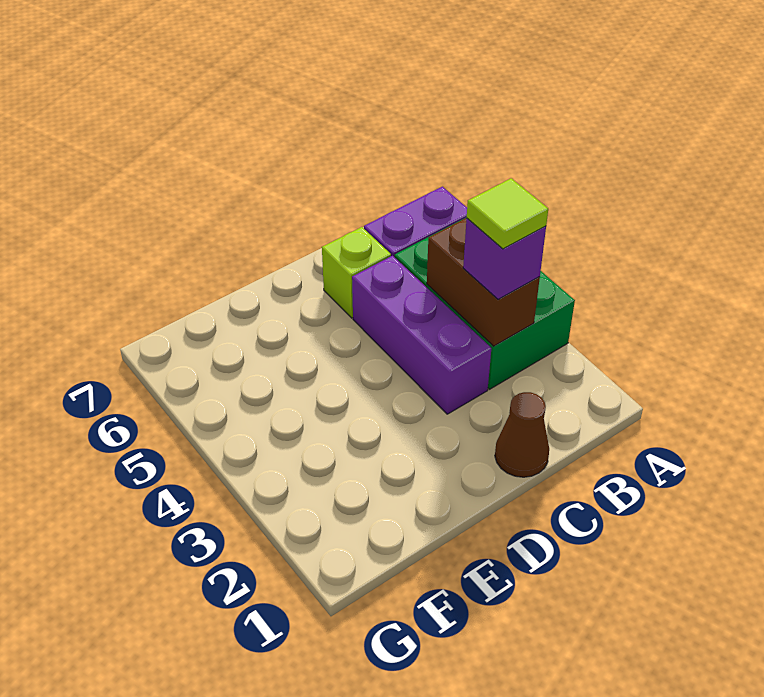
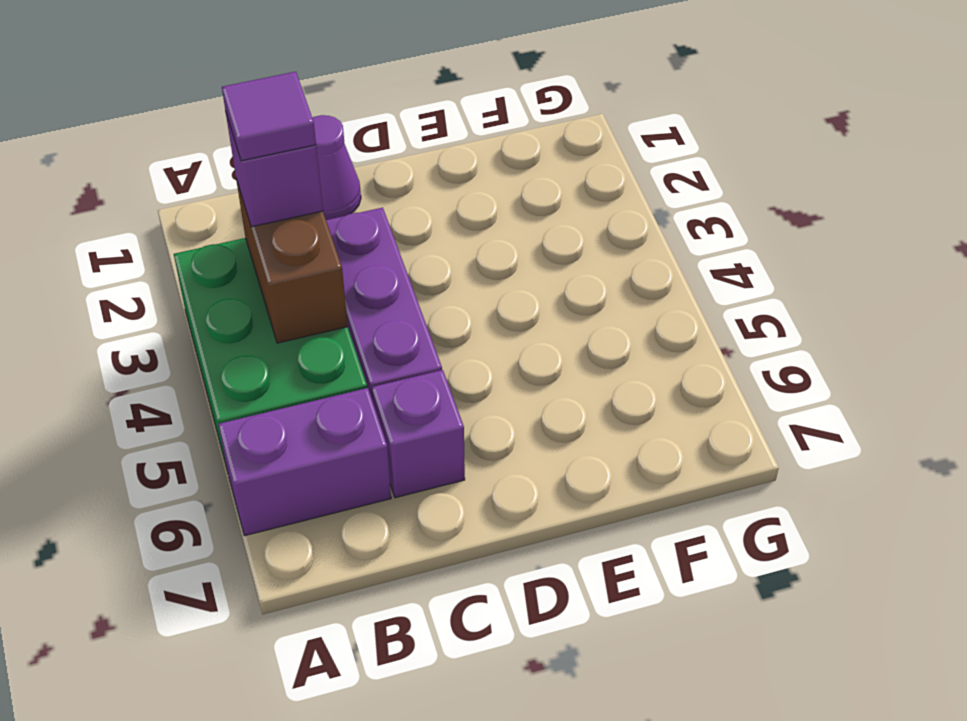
lime tile B3 level 4 -> purple tile B3 level 4
brown cone C1 level 1 -> purple cone C1 level 1
lime brick C6 level 1 -> purple brick C6 level 1

